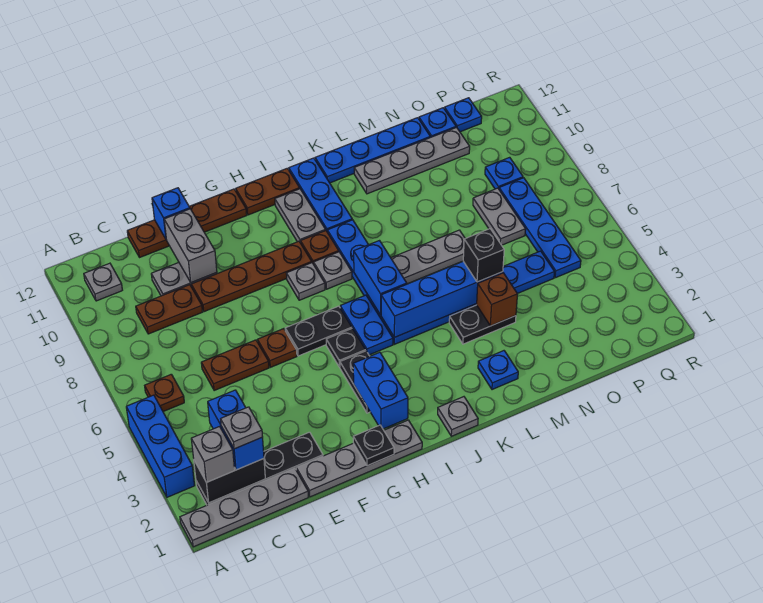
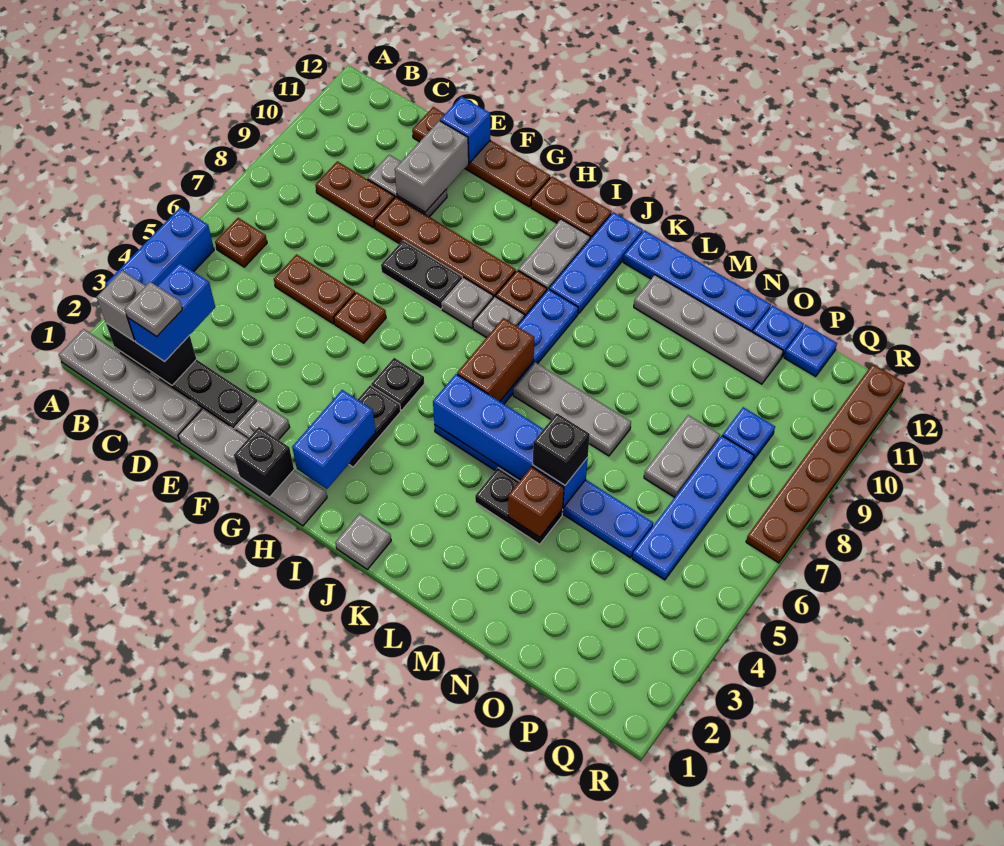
grey plate B11 level 1 -> grey plate F2 level 1
black plate G1 level 2 -> black brick G1 level 2
black plate G6:H6 level 1 -> black plate F8:G8 level 1
blue plate I5:I6 level 1 -> none
blue brick J6:J7 level 2 -> brown brick J6:J7 level 2
blue plate L2 level 1 -> none
none -> brown plate R7:R12 level 1

